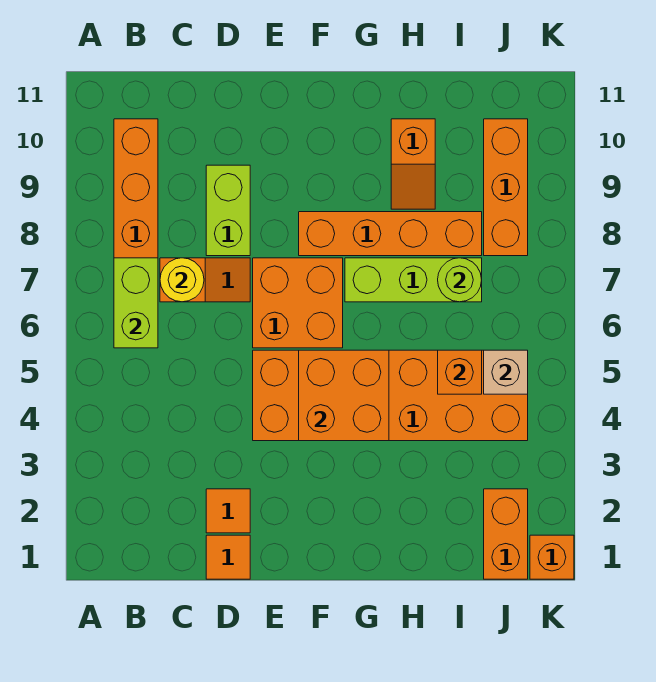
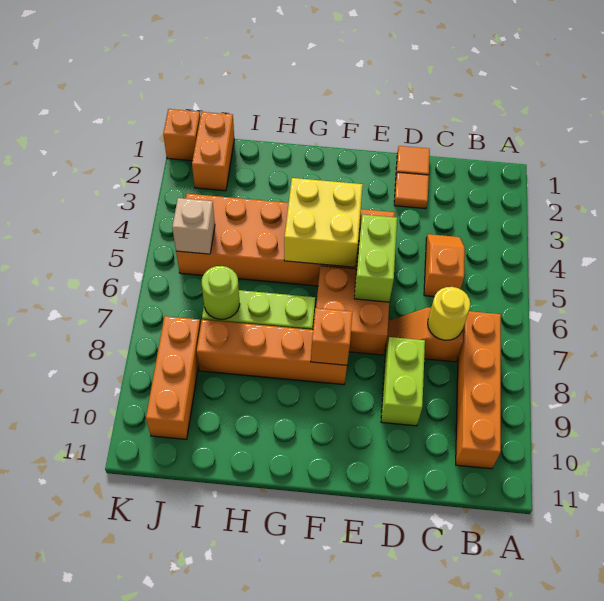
lime brick B6:B7 level 2 -> lime brick E5:E6 level 2
orange brick F4:G5 level 2 -> yellow brick F4:G5 level 2
orange slope H9:H10 level 1 top 10 -> orange slope C4:C5 level 1 top 5
orange brick I5 level 2 -> orange brick F8 level 2

